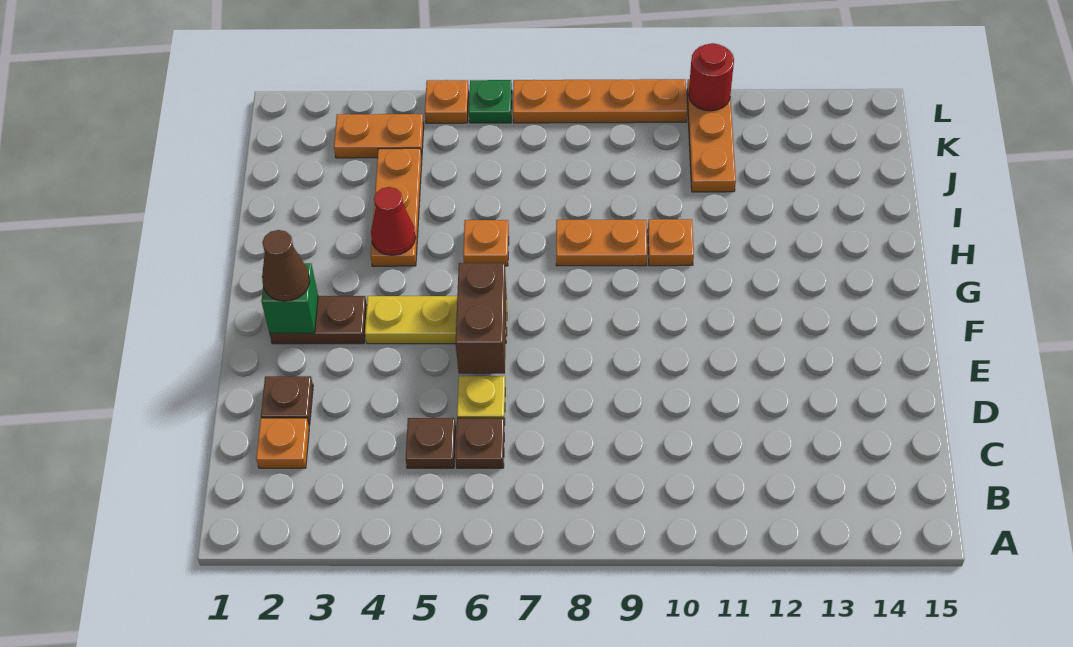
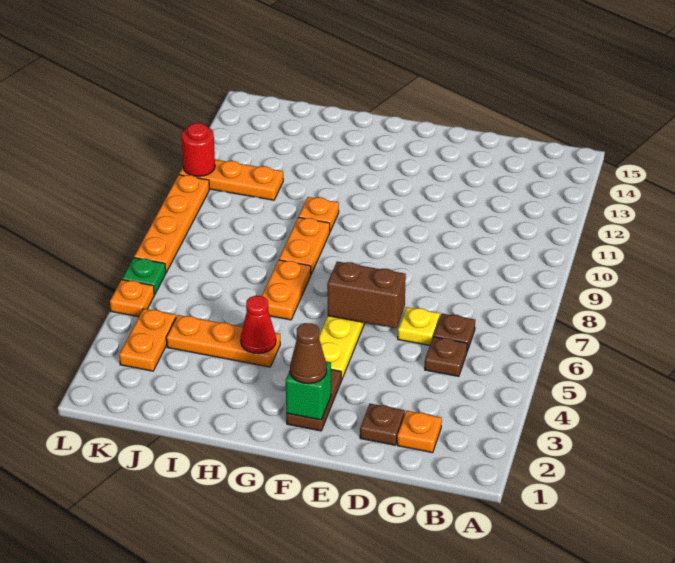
orange plate H6 level 1 -> orange plate H6:H7 level 1

